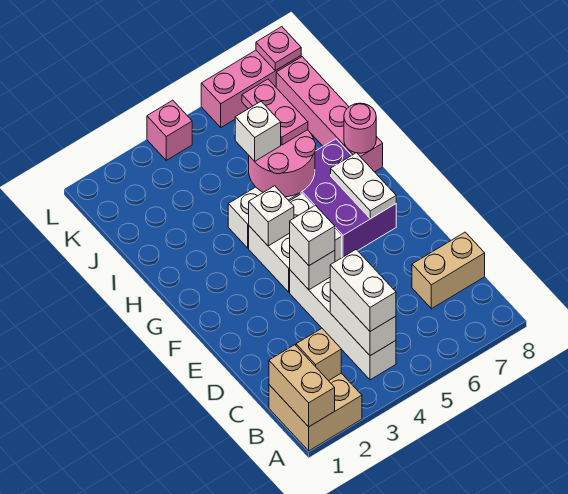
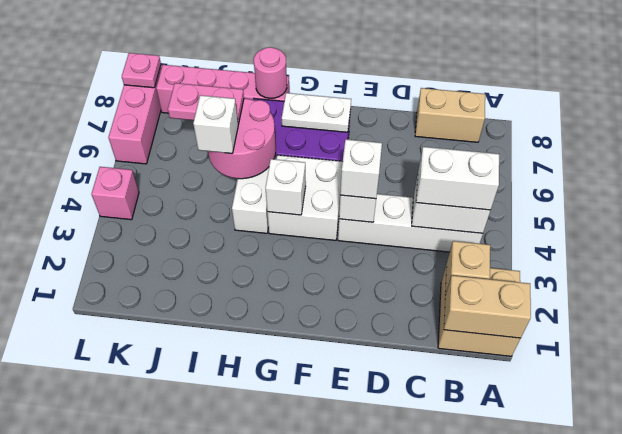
tan brick C7:C8 level 1 -> tan brick B8:C8 level 1

